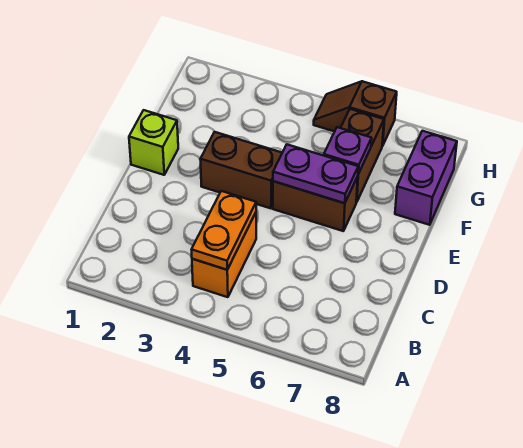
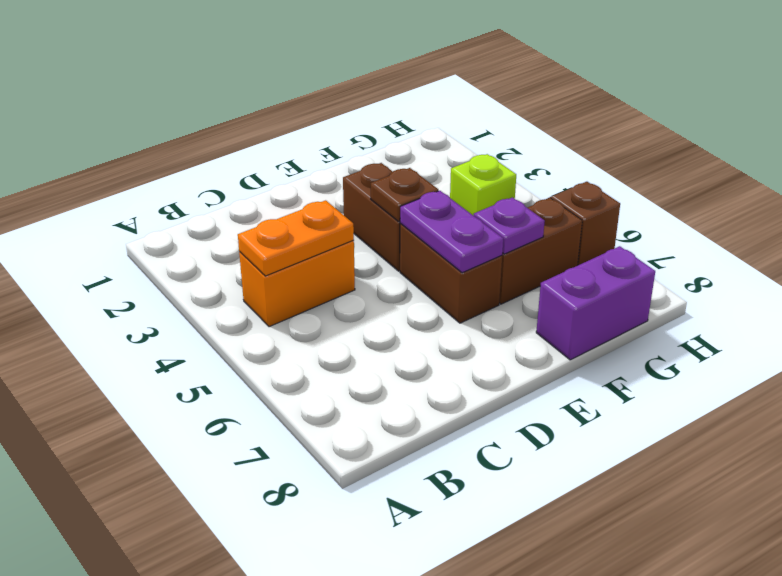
lime brick E1 level 1 -> lime brick G4 level 1
none -> brown plate E4 level 2

